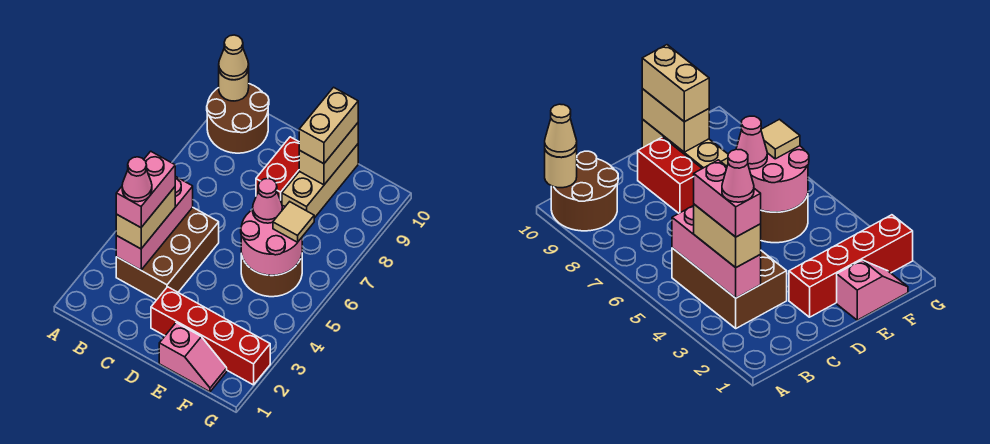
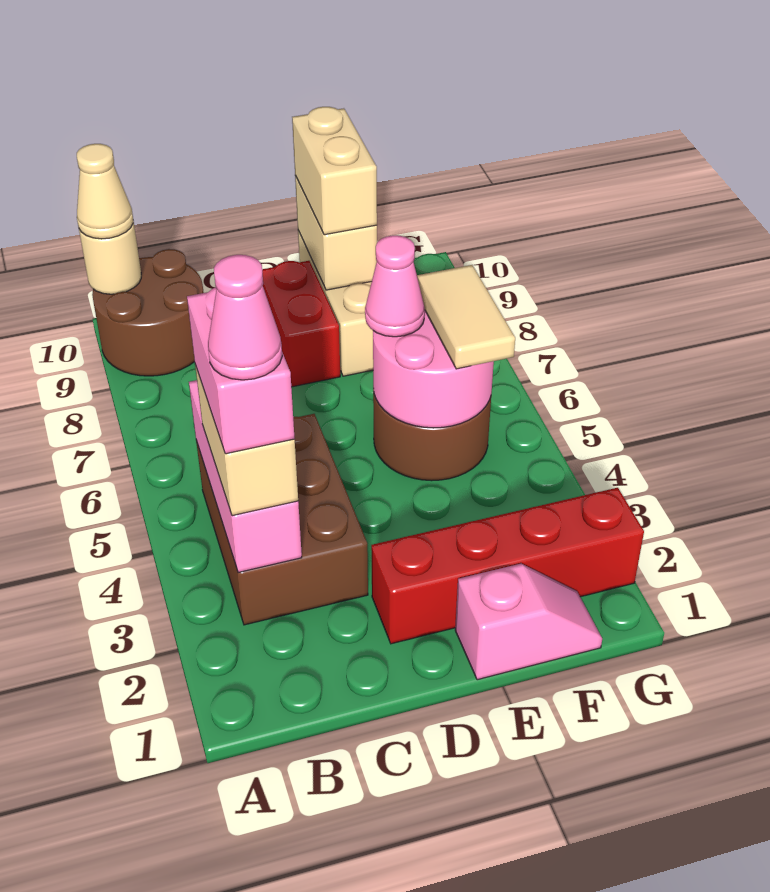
tan tile F6 level 3 -> tan tile F5:F6 level 3

